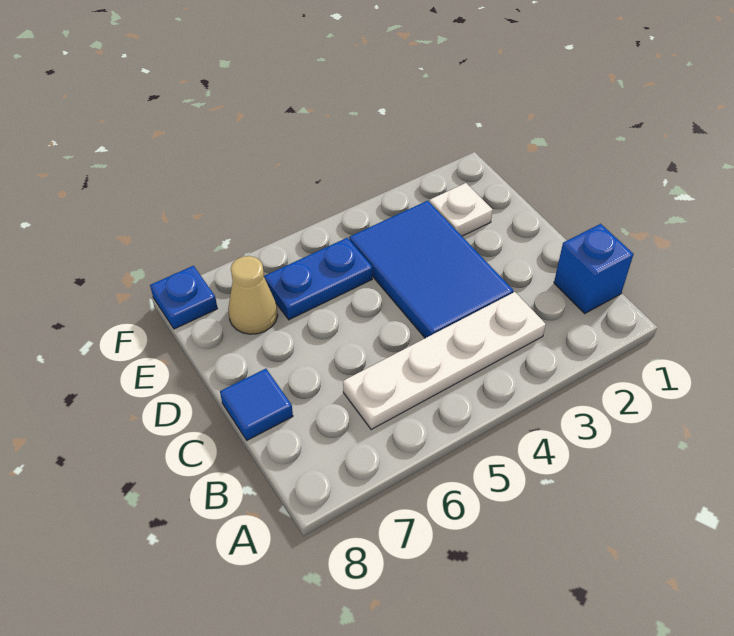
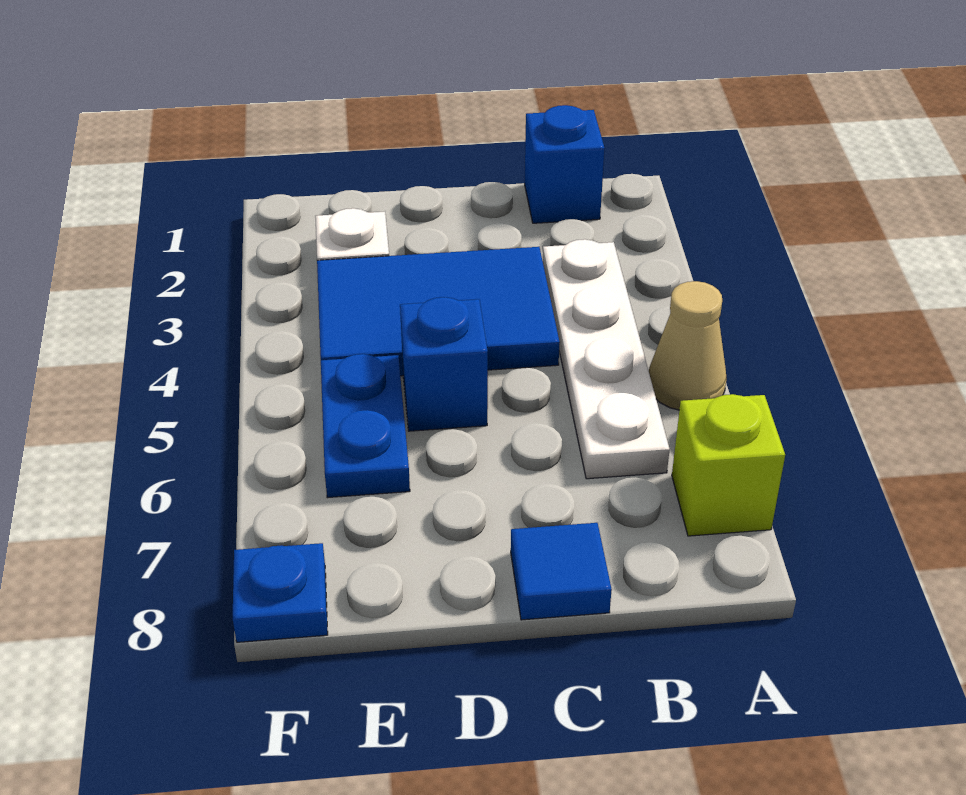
none -> lime brick A7 level 1
none -> blue brick D5 level 1
tan cone E7 level 1 -> tan cone A5 level 1

